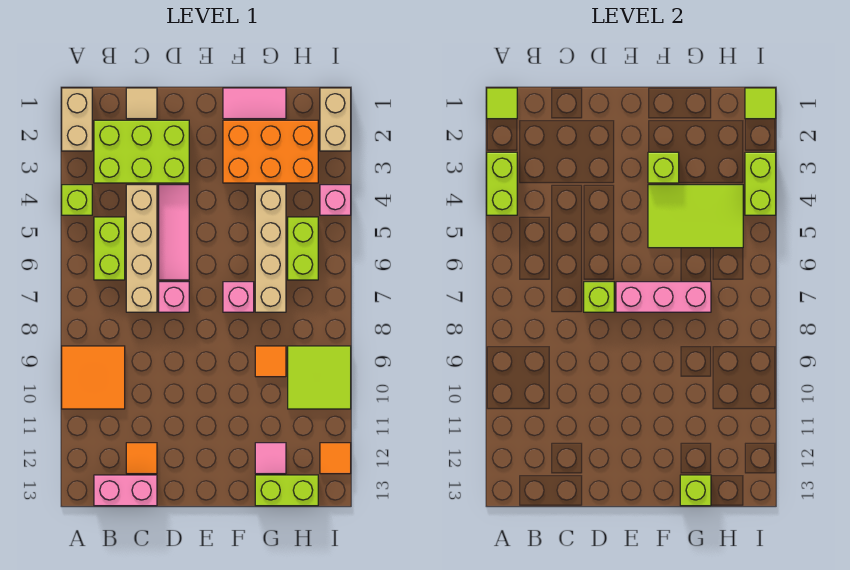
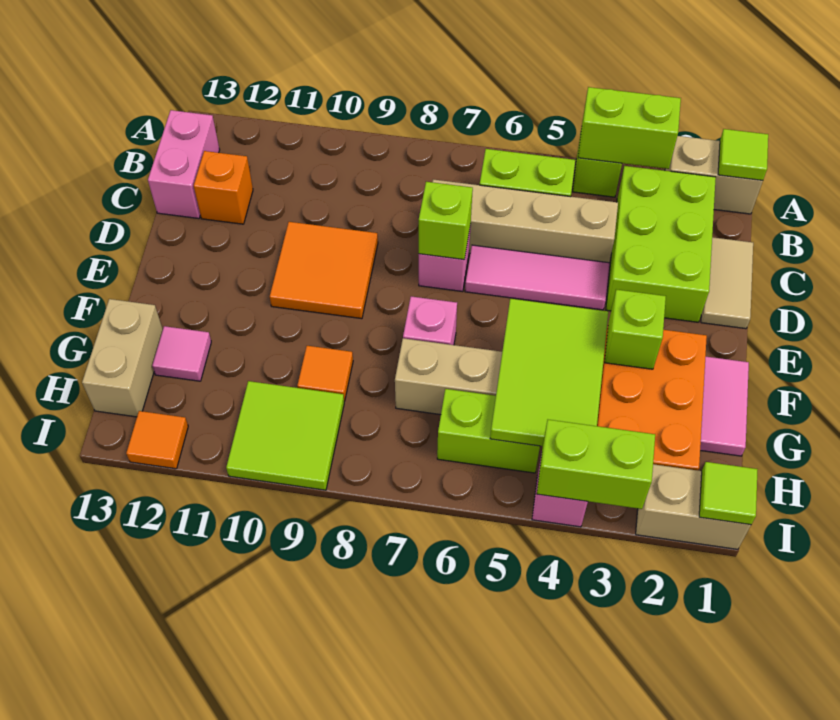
orange tile A9:B10 level 1 -> orange tile D9:E10 level 1
tan tile C1 level 1 -> tan tile C1:D1 level 1
orange tile C12 level 1 -> orange brick C12 level 1
pink brick E7:G7 level 2 -> none
lime brick G13:H13 level 1 -> tan brick G13:H13 level 1
lime brick G13 level 2 -> none

